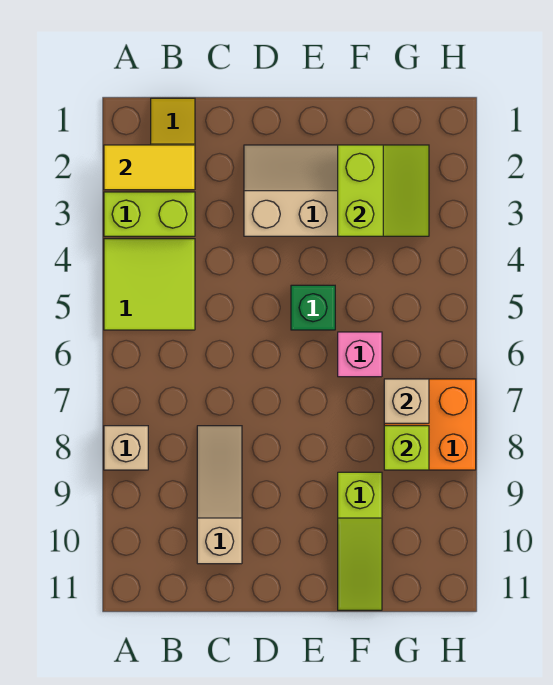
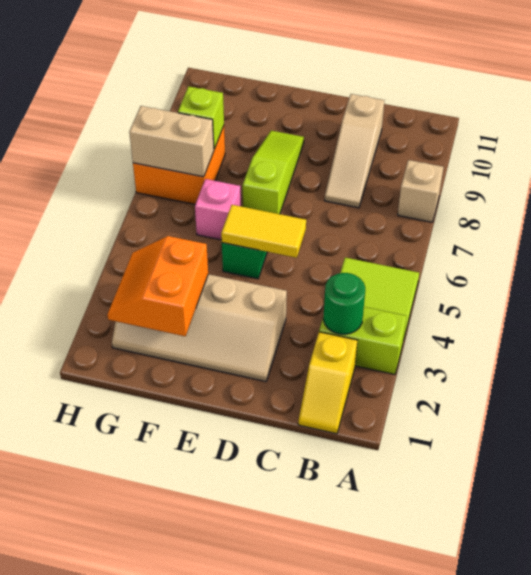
yellow tile A2:B2 level 2 -> yellow tile D5:E5 level 2
none -> green round brick B3 level 2
lime slope F2:G3 level 2 top F -> orange slope F2:G3 level 2 top F
lime slope F9:F11 level 1 top 9 -> lime slope E7:E9 level 1 top 7
tan brick G7 level 2 -> tan brick G7:H7 level 2

